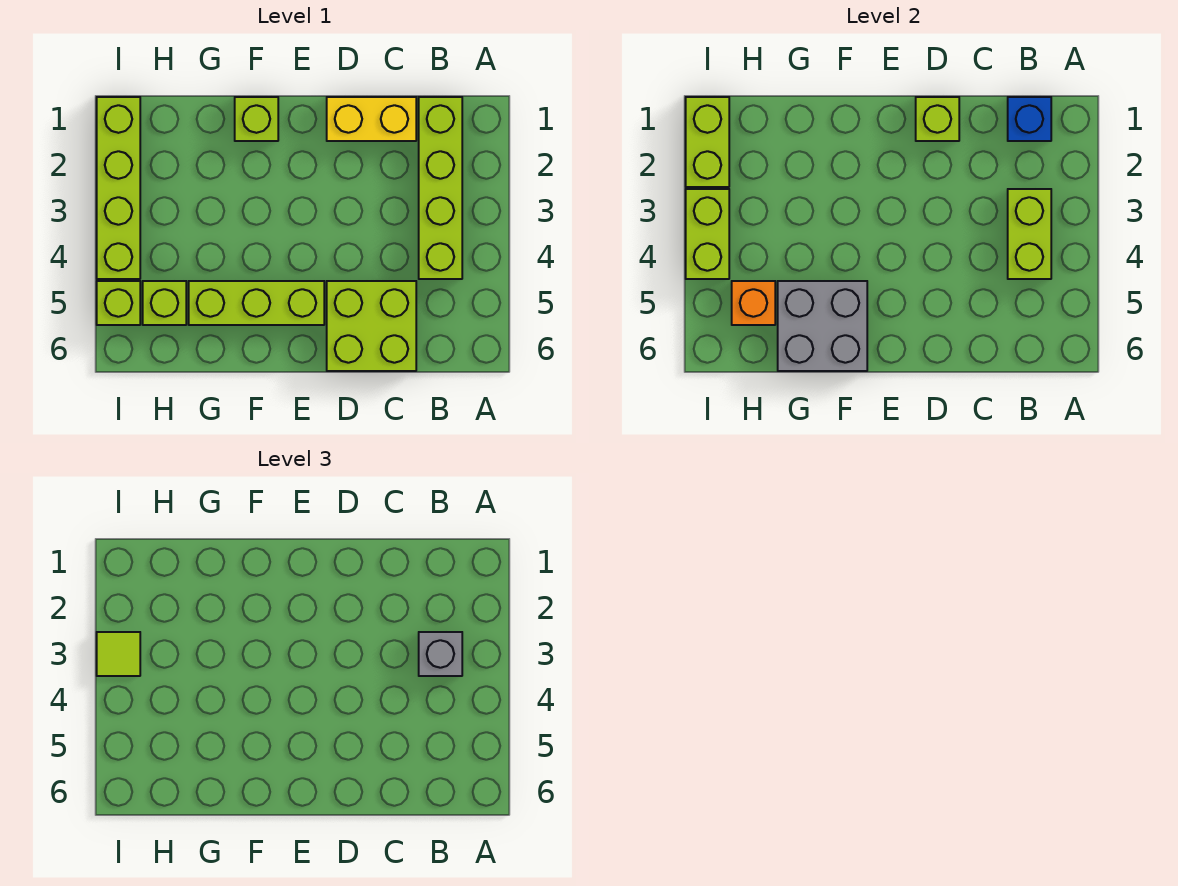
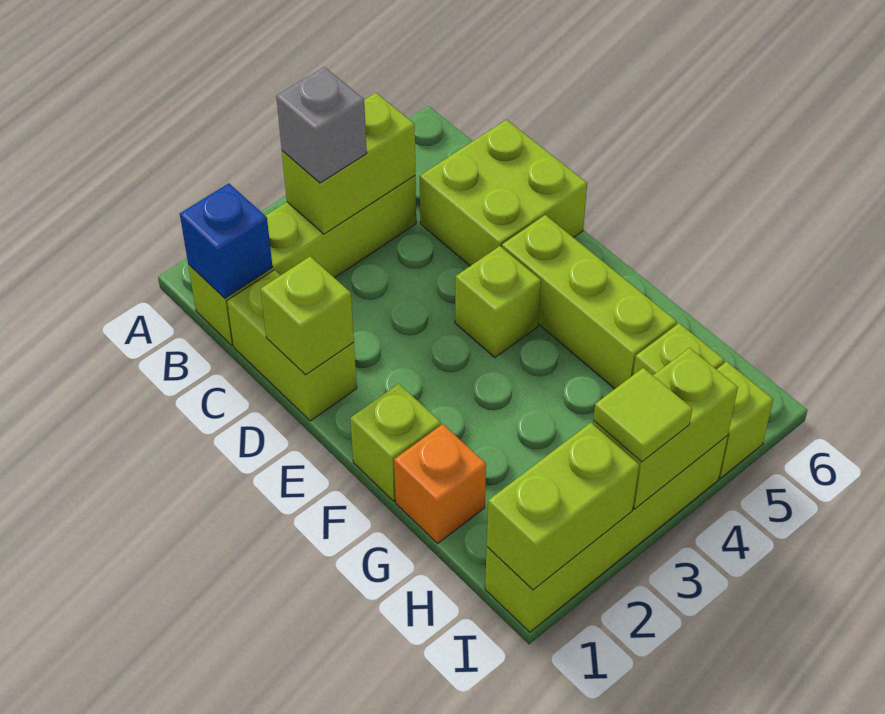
yellow brick C1:D1 level 1 -> lime brick C1:D1 level 1
none -> lime brick E4 level 1
grey brick F5:G6 level 2 -> none
orange brick H5 level 2 -> orange brick G1 level 1

